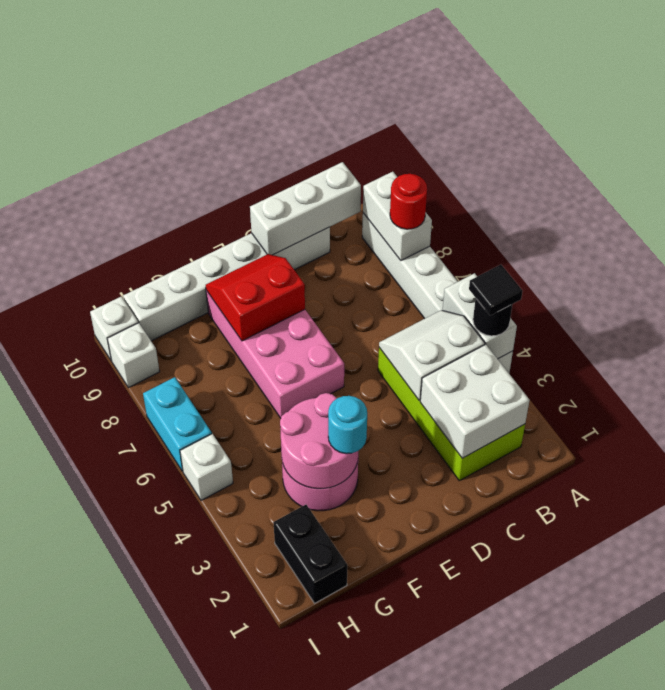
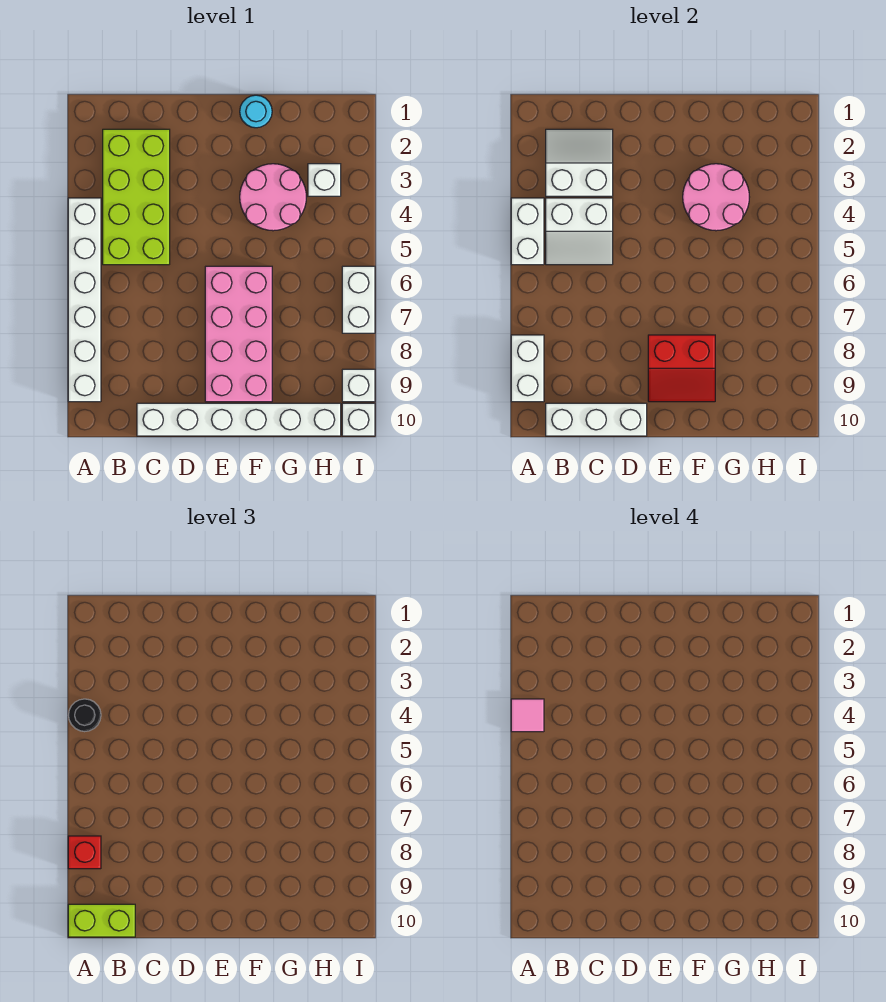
black tile A4 level 4 -> pink tile A4 level 4
red round brick A8 level 3 -> red brick A8 level 3
none -> lime brick A10:B10 level 3
white brick B2:C3 level 2 -> white slope B2:C3 level 2 top 3
cyan round brick F3 level 3 -> cyan round brick F1 level 1
black brick H1:H2 level 1 -> none
white brick I5 level 1 -> white brick H3 level 1
cyan brick I6:I7 level 1 -> white brick I6:I7 level 1

